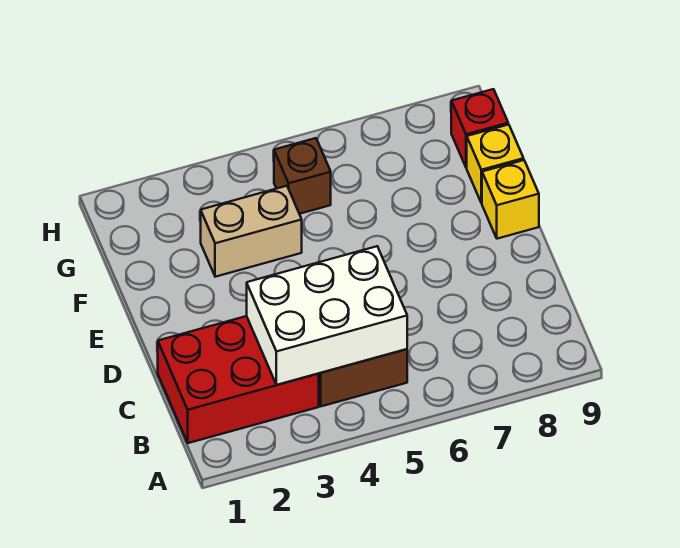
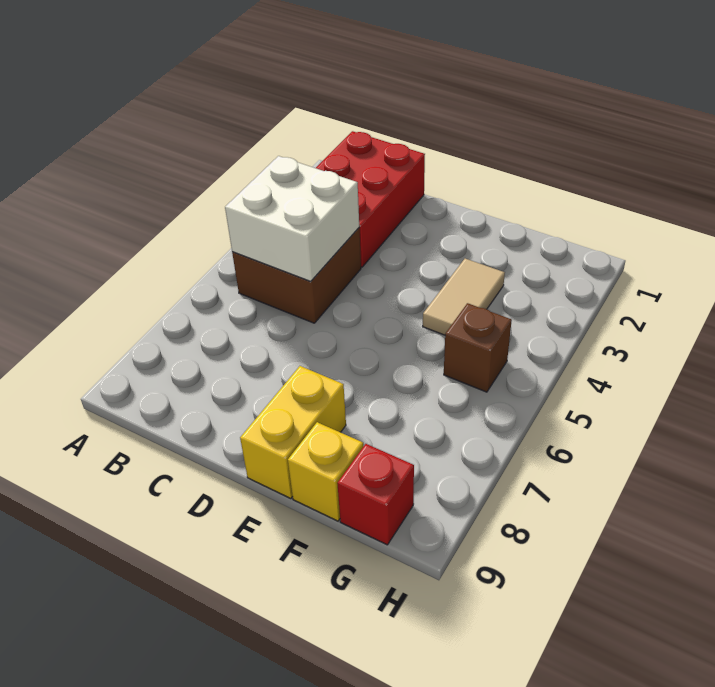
white brick B3:C5 level 2 -> white brick B4:C5 level 2
yellow brick E9 level 1 -> yellow brick E8:E9 level 1
tan brick F3:F4 level 1 -> tan tile F3:F4 level 1

